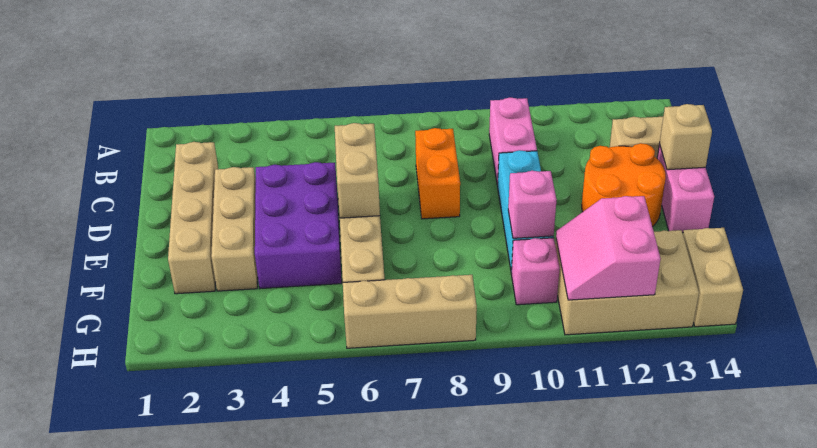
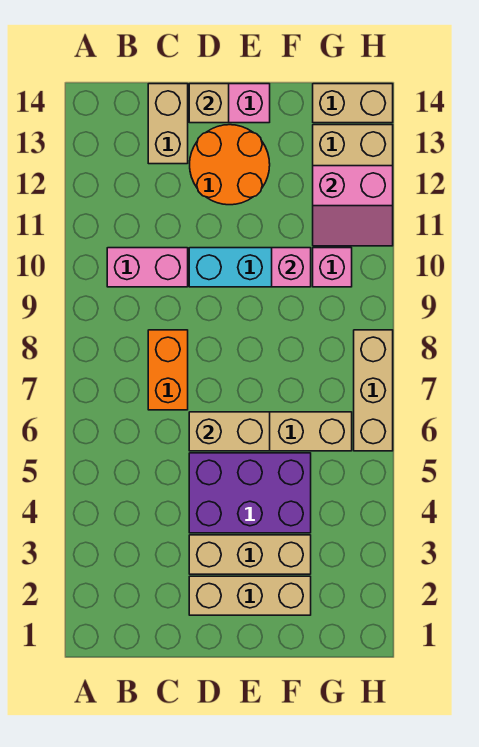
tan brick C2:F2 level 1 -> tan brick D2:F2 level 1
orange brick C8:D8 level 1 -> orange brick C7:C8 level 1

